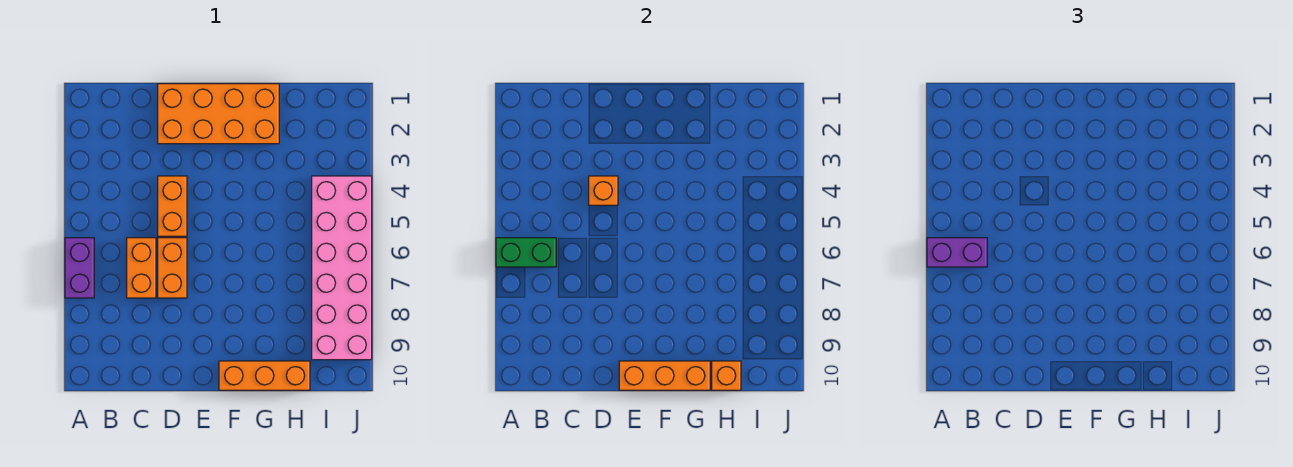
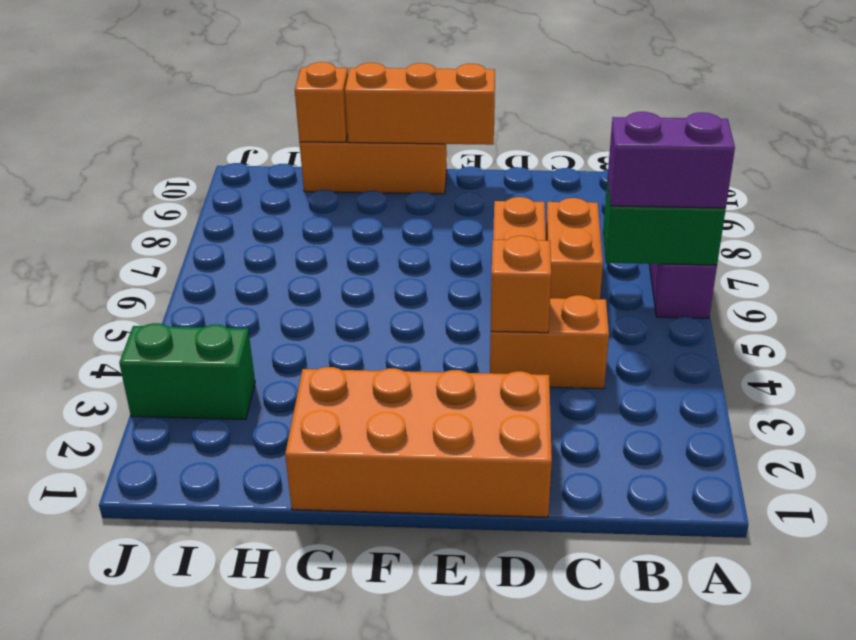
orange brick D4:D5 level 1 -> orange brick C4:D4 level 1
none -> green brick I3:J3 level 1
pink brick I4:J9 level 1 -> none

